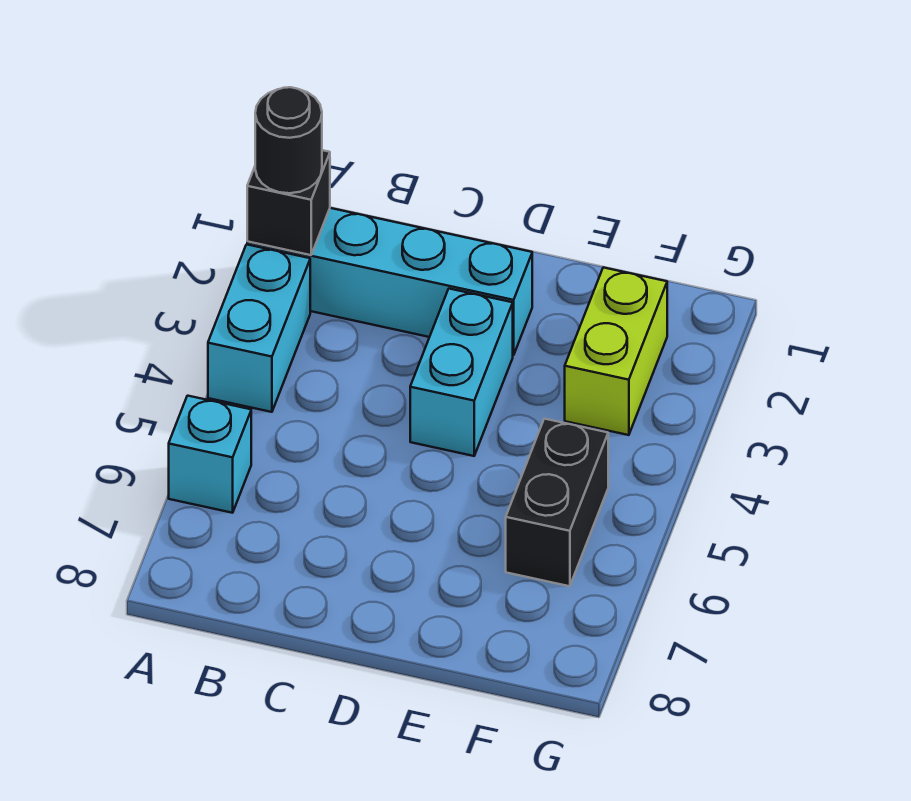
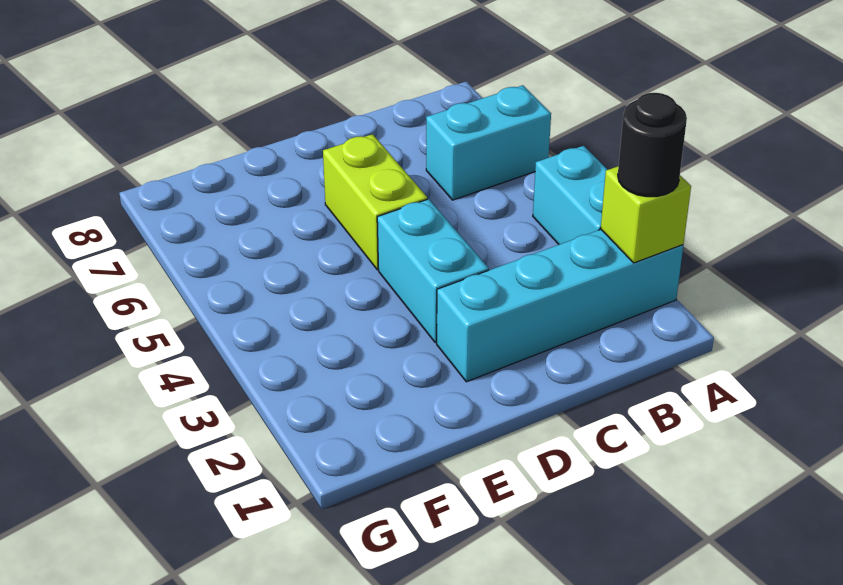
black brick A2 level 2 -> lime brick A2 level 2
cyan brick A6 level 1 -> cyan brick A6:B6 level 1
lime brick F2:F3 level 1 -> lime brick D5:D6 level 1
black brick F5:F6 level 1 -> none

